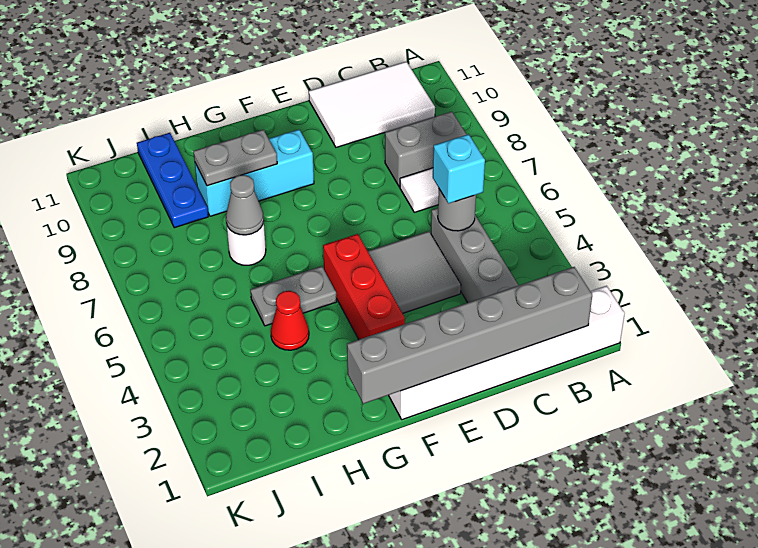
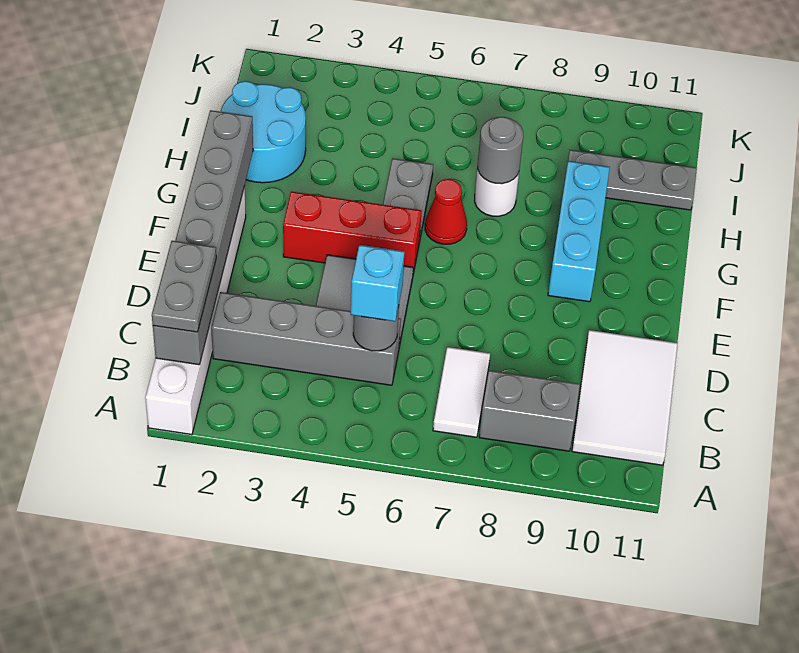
grey brick B8:C8 level 1 -> grey brick B8:B9 level 1
grey plate G9:H9 level 2 -> grey plate B1:C1 level 3
none -> cyan round brick H1:I2 level 1
red cone H4 level 1 -> red cone G6 level 1
grey cone H7 level 2 -> grey round brick H7 level 2
blue plate I9:I11 level 1 -> grey plate I9:I11 level 1

